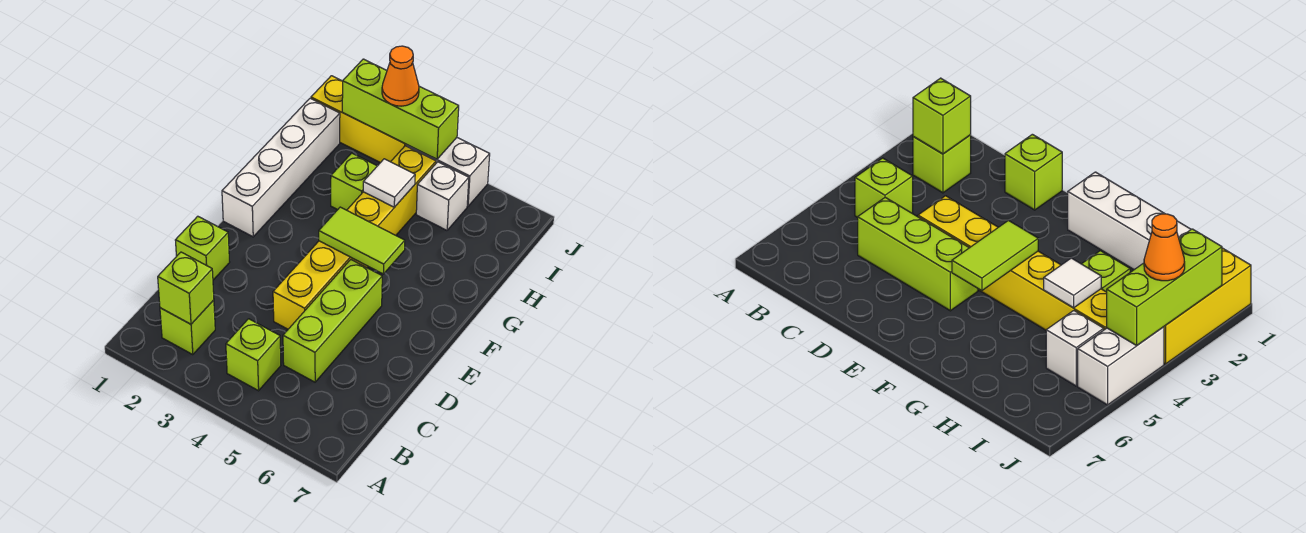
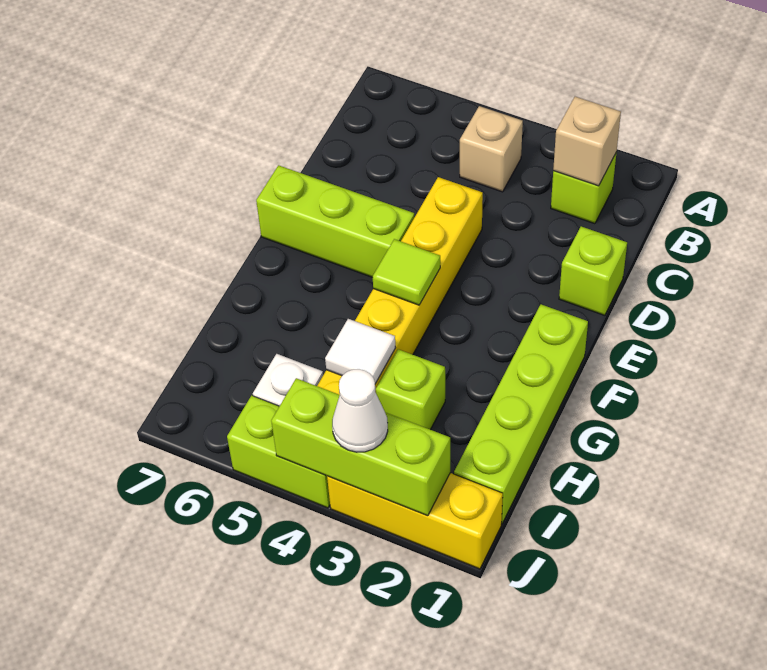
lime brick B2 level 2 -> tan brick B2 level 2
lime brick B4 level 1 -> tan brick B4 level 1
lime brick C5:E5 level 1 -> lime brick E5:E7 level 1
white brick F1:I1 level 1 -> lime brick F1:I1 level 1
lime tile F4:F5 level 2 -> lime tile F4 level 2
orange cone J3 level 3 -> white cone J3 level 3
white brick J4:J5 level 1 -> lime brick J4:J5 level 1

